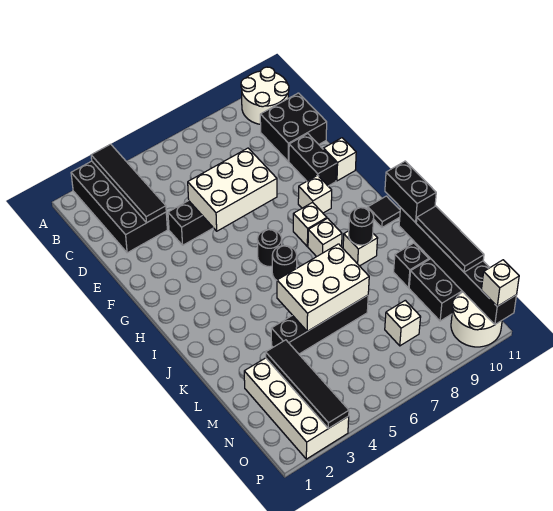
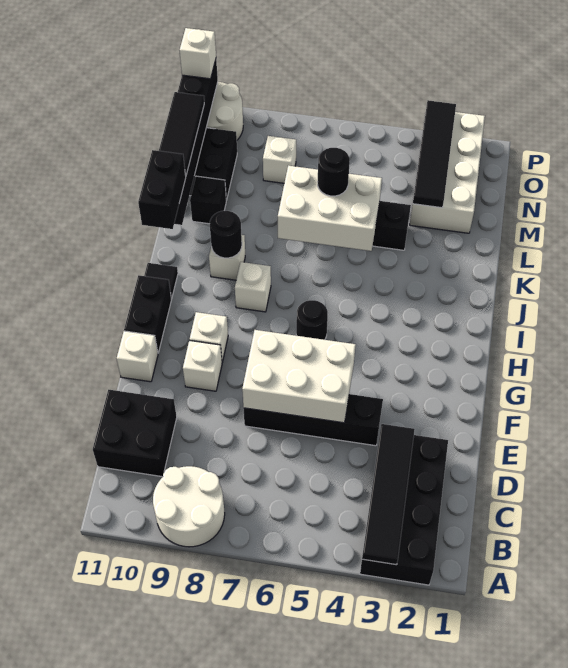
white round brick A10:B11 level 1 -> white round brick A8:B9 level 1
black brick E10:F10 level 1 -> black brick G11:H11 level 1
white brick H8 level 1 -> white brick F9 level 1
black round brick I6 level 1 -> black round brick L6 level 3

